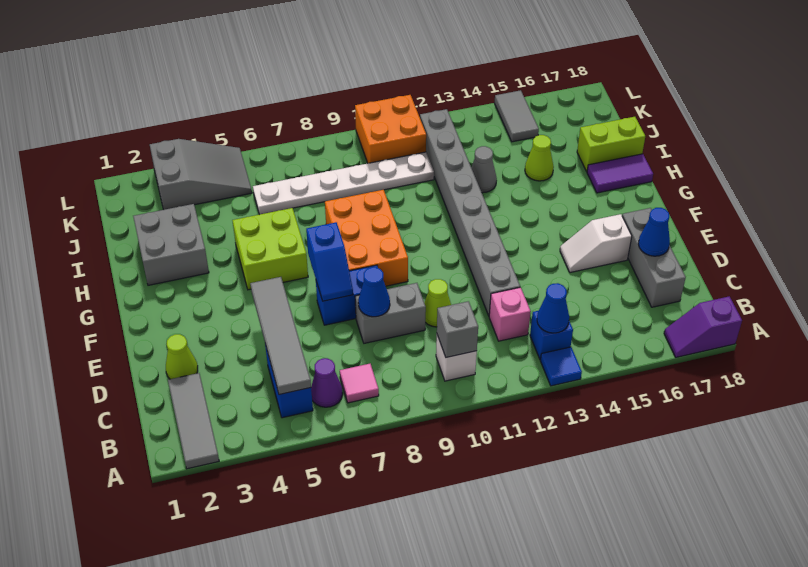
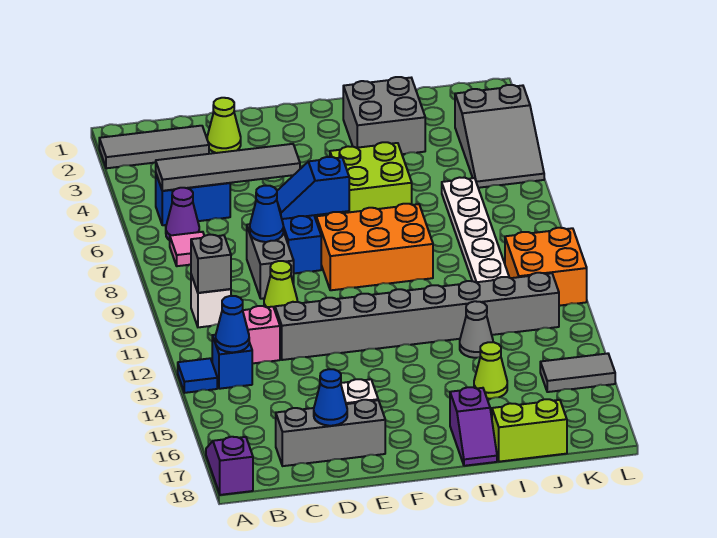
purple tile H17:H18 level 1 -> purple slope H17:H18 level 1 top 17
lime brick I17:I18 level 1 -> lime brick I18:J18 level 1

